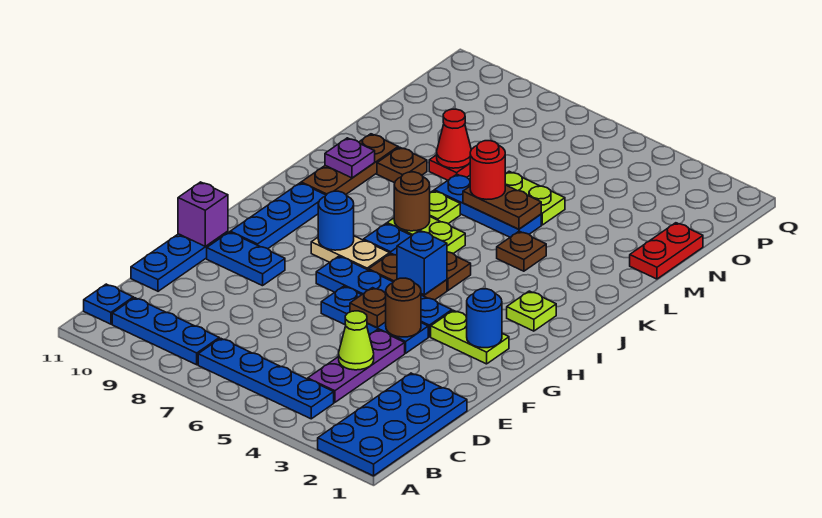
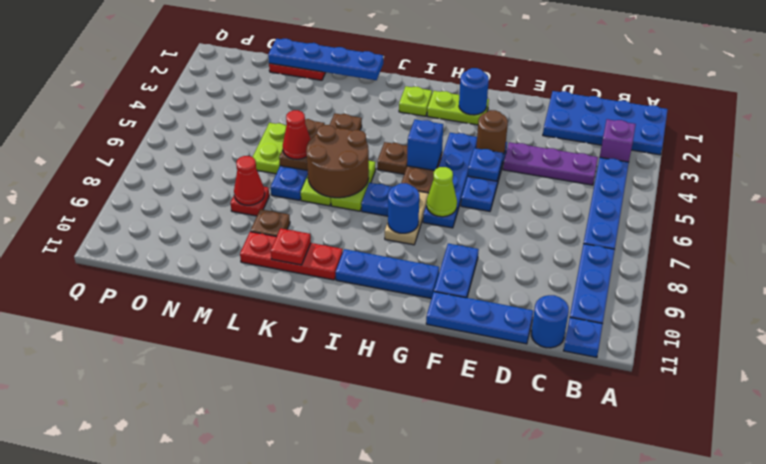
none -> blue round brick C11 level 1
lime cone D4 level 2 -> lime cone G7 level 2
brown plate F5 level 2 -> blue plate F5 level 2
purple brick F11 level 2 -> purple brick B3 level 1
lime plate G2:G3 level 1 -> lime plate G2:H2 level 1
brown round brick J7 level 2 -> brown round brick J6:K7 level 2
brown plate J10:L10 level 1 -> red plate J10:L10 level 1
none -> blue plate K1:N1 level 2
purple plate K10 level 2 -> red plate K10 level 2
red round brick L6 level 3 -> red cone L6 level 3

